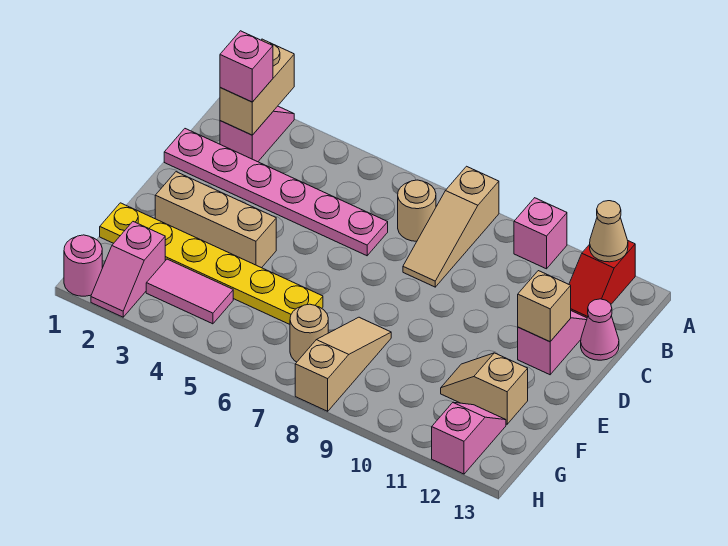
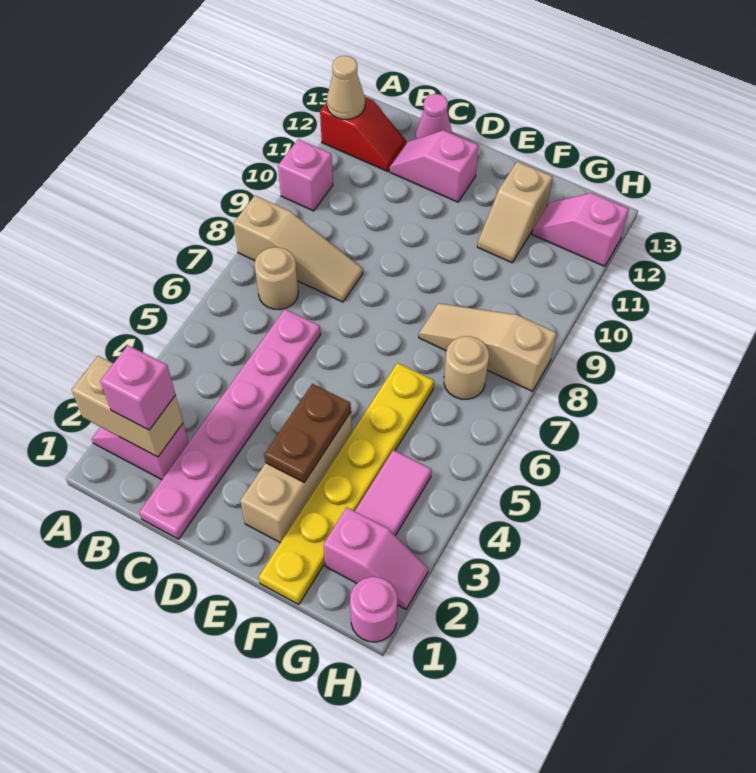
tan brick D12 level 2 -> none
none -> brown plate E3:E4 level 2

